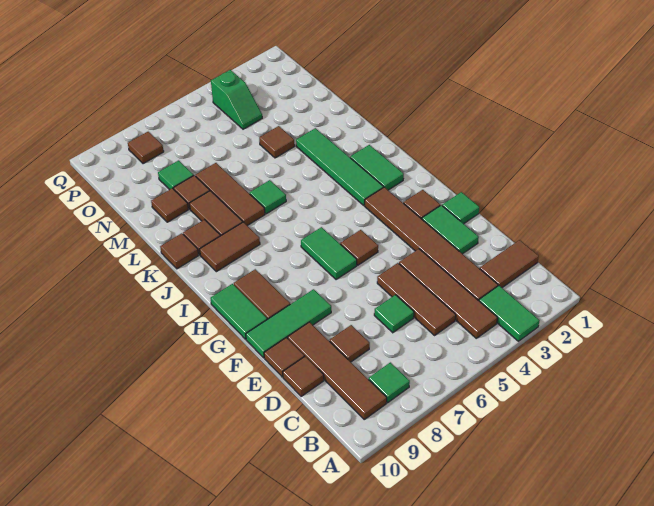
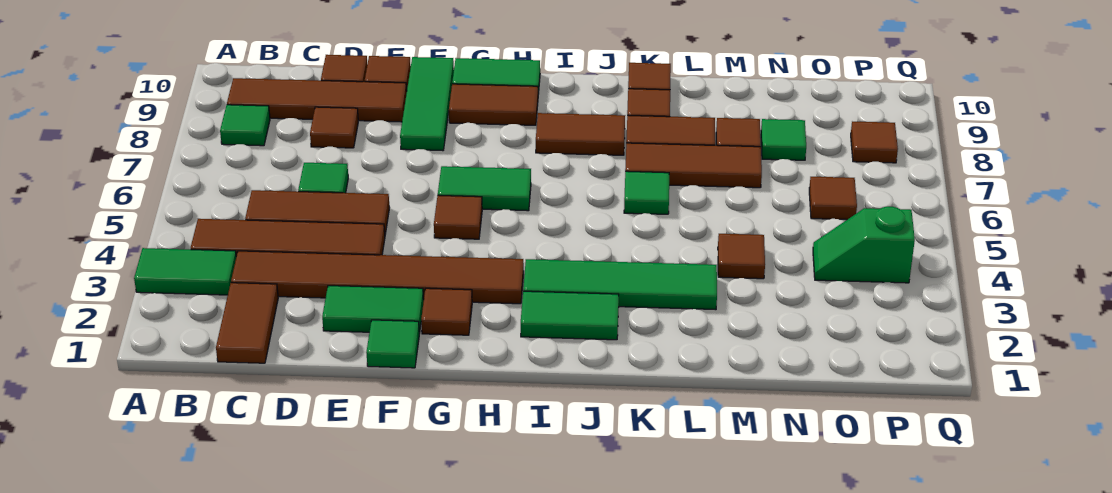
brown tile J8:J9 level 1 -> brown tile I8:J8 level 1
brown tile M9 level 1 -> brown tile O6 level 1

